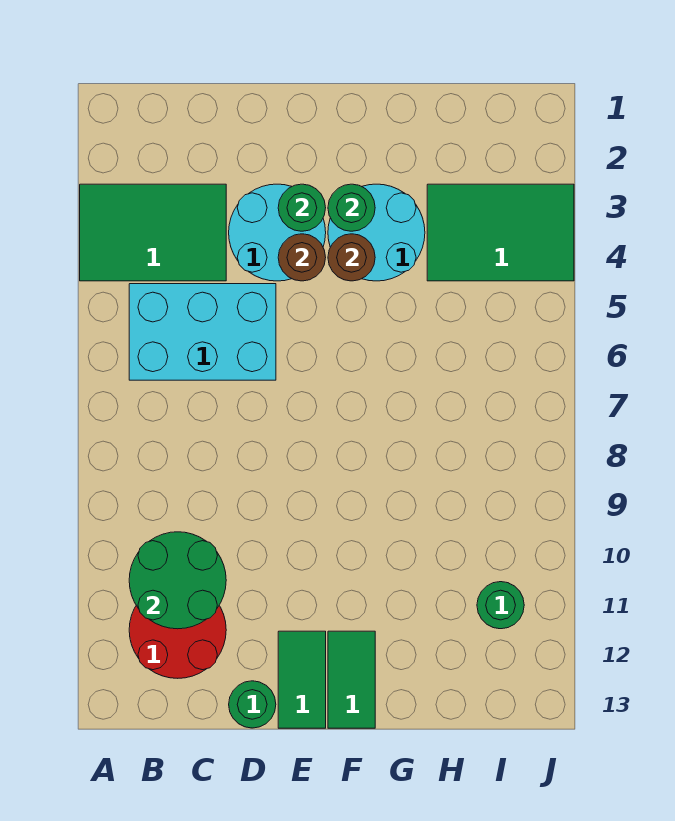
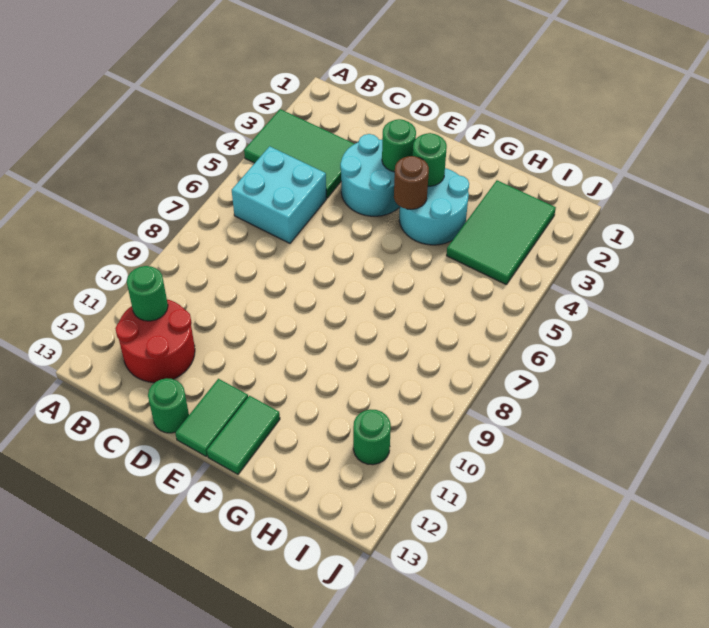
cyan brick B5:D6 level 1 -> cyan brick B5:C6 level 1
green round brick B10:C11 level 2 -> green round brick B11 level 2
brown round brick E4 level 2 -> none
green tile H3:J4 level 1 -> green tile H2:I4 level 1

